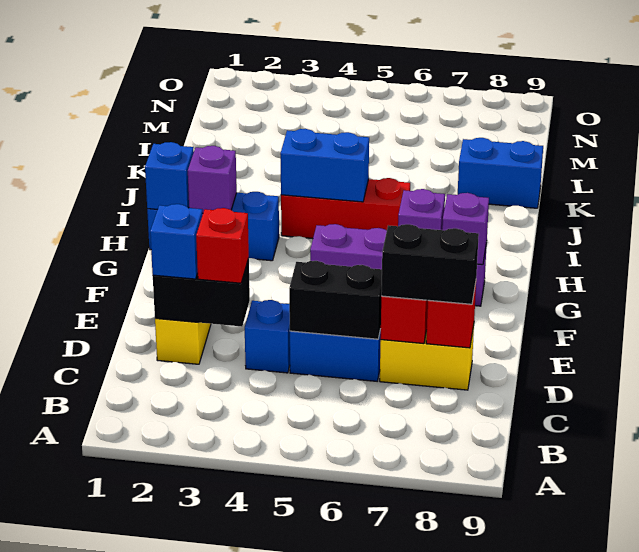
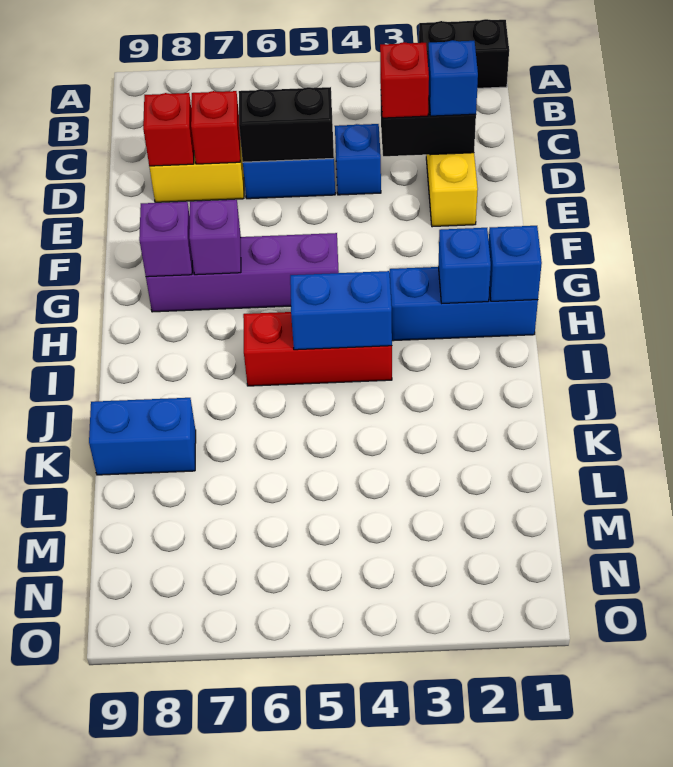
black brick D7:D8 level 3 -> black brick A1:A2 level 1
purple brick H2 level 2 -> blue brick H2 level 2

